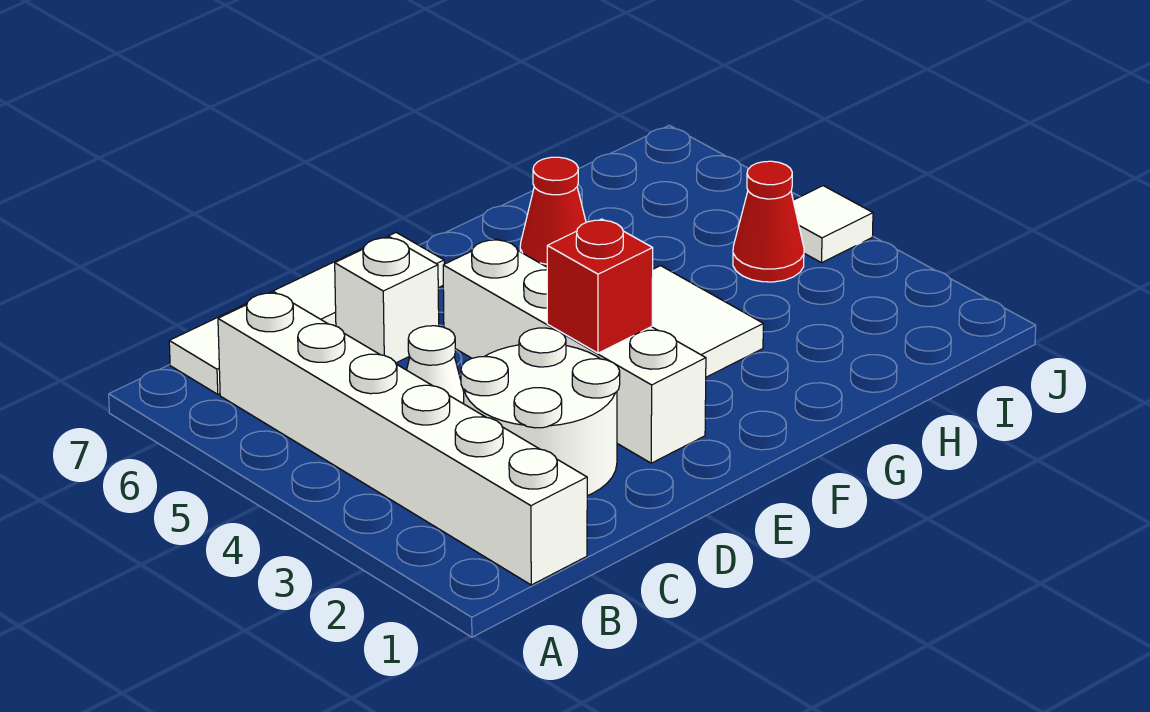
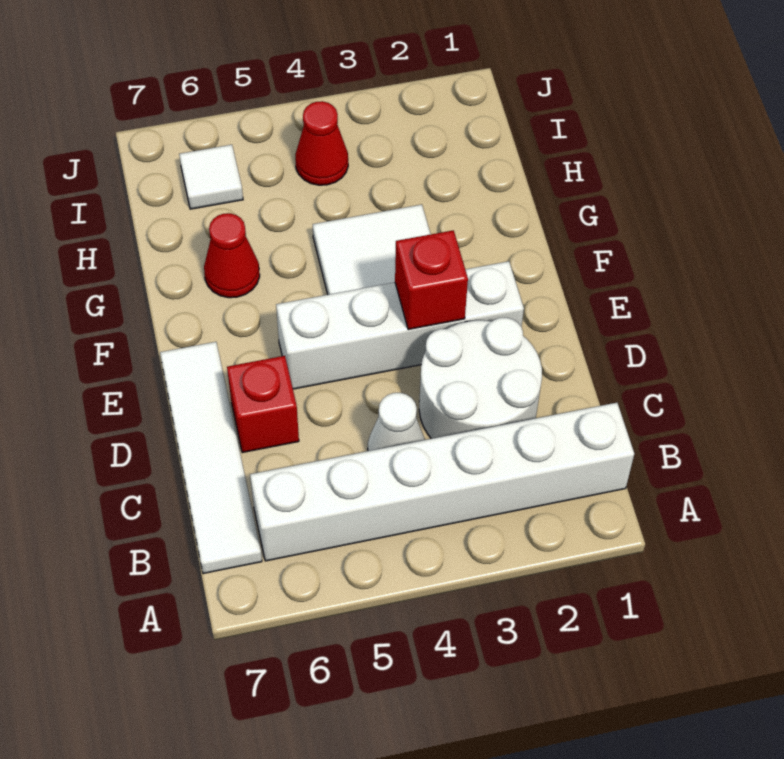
white brick D6 level 1 -> red brick D6 level 1
white tile J4 level 1 -> white tile I6 level 1

